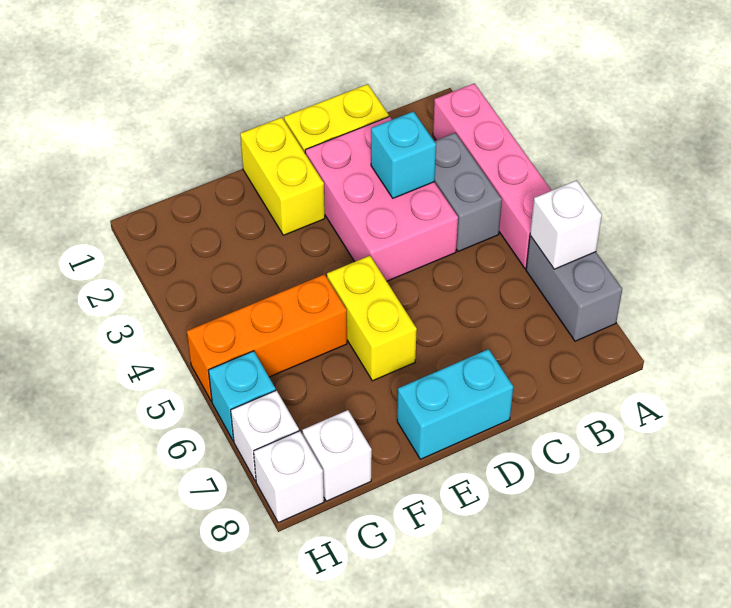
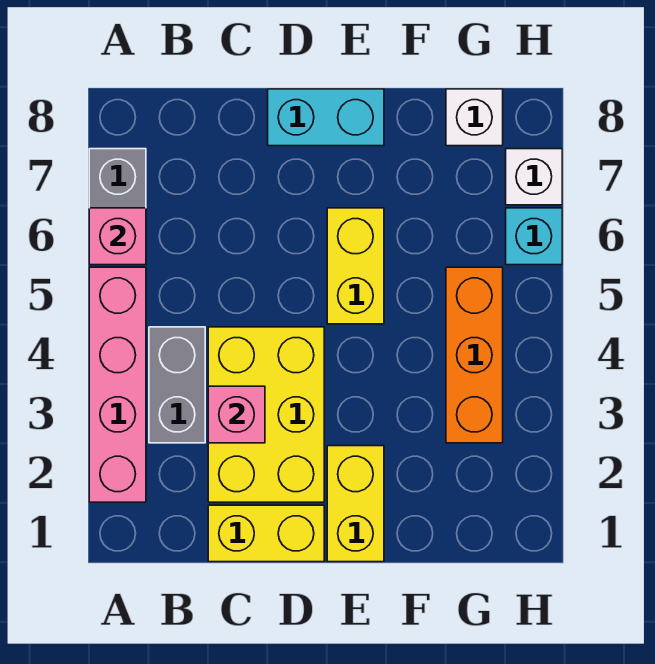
white brick A6 level 2 -> pink brick A6 level 2
pink brick C2:D4 level 1 -> yellow brick C2:D4 level 1
cyan brick C3 level 2 -> pink brick C3 level 2
orange brick F5:H5 level 1 -> orange brick G3:G5 level 1
white brick H8 level 1 -> none

